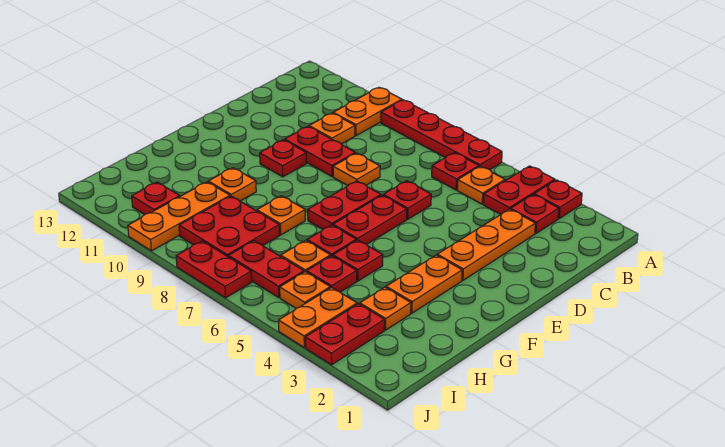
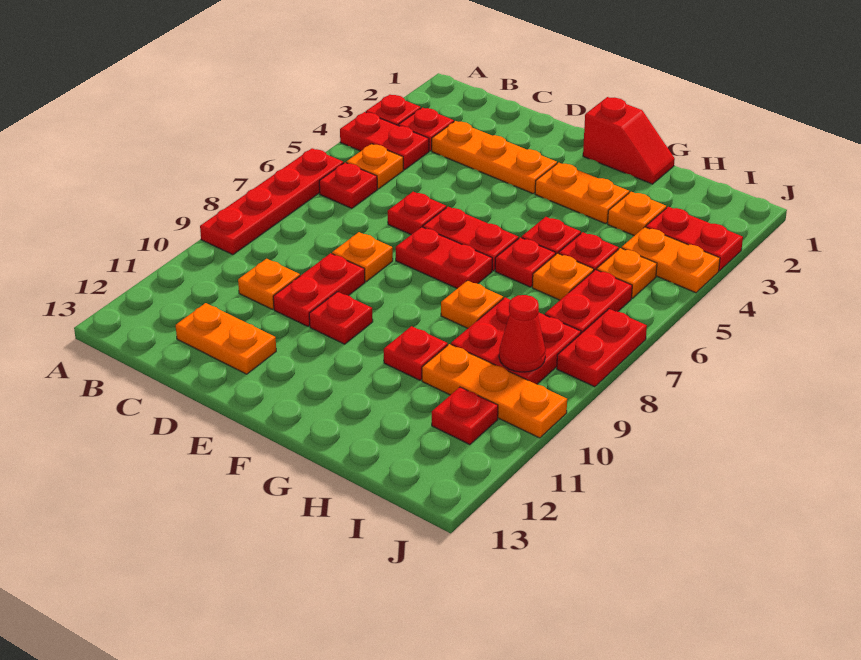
orange plate A10:B10 level 1 -> orange plate C12:D12 level 1
none -> red slope F1:G1 level 1 top F
orange plate G10 level 1 -> red plate G10 level 1
none -> red cone I9 level 2

